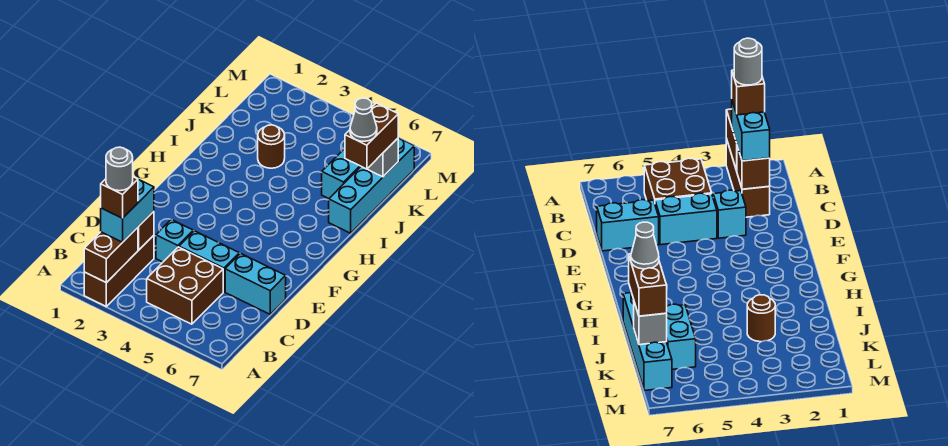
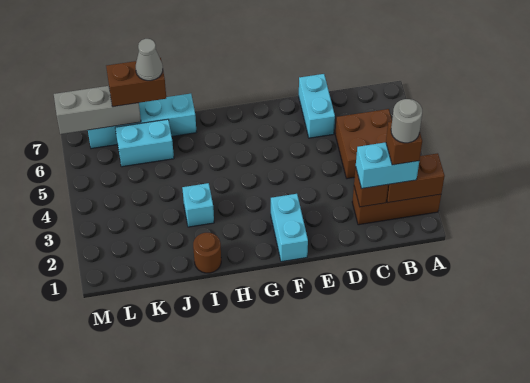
cyan brick D3 level 1 -> cyan brick I3 level 1
cyan brick D4:D5 level 1 -> cyan brick F1:F2 level 1
brown round brick J3 level 1 -> brown round brick I1 level 1
grey brick K7 level 2 -> grey brick K7:M7 level 2

